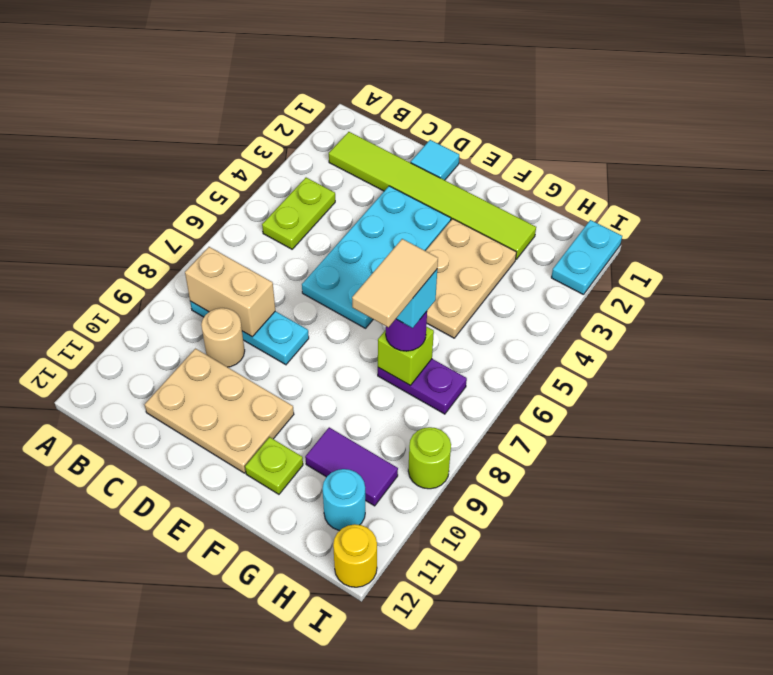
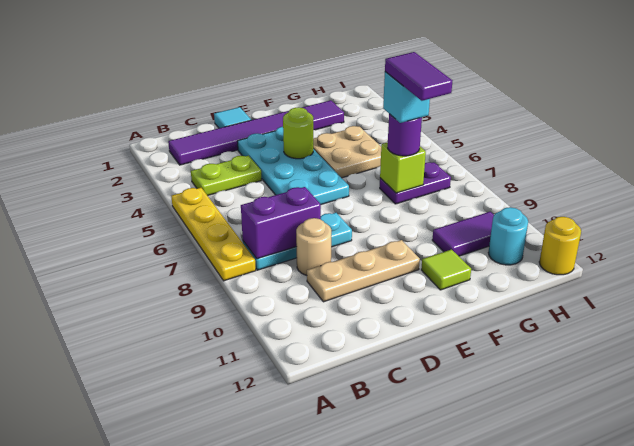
none -> yellow plate A5:A8 level 1
lime tile B2:G2 level 1 -> purple tile B2:G2 level 1
lime plate B4:B5 level 1 -> lime plate B4:C4 level 1
tan brick B8:C8 level 2 -> purple brick B8:C8 level 2
tan plate C10:E11 level 1 -> tan plate C10:E10 level 1
tan plate F3:G5 level 1 -> tan plate F4:G5 level 1
lime plate F11 level 1 -> lime tile F11 level 1
tan tile G7:G8 level 5 -> purple tile G7:G8 level 5
cyan plate I1:I2 level 1 -> none
lime round brick I9 level 1 -> lime round brick E4 level 2

